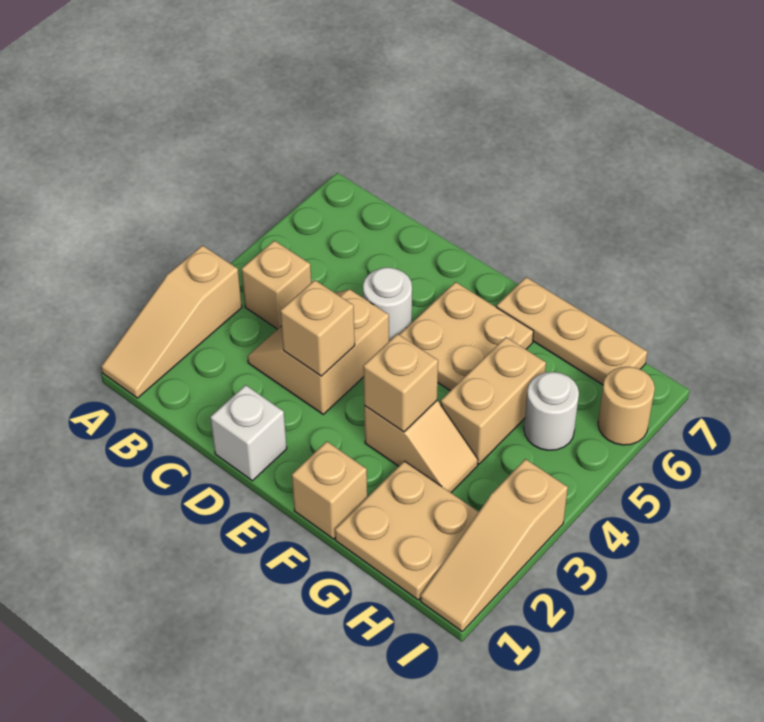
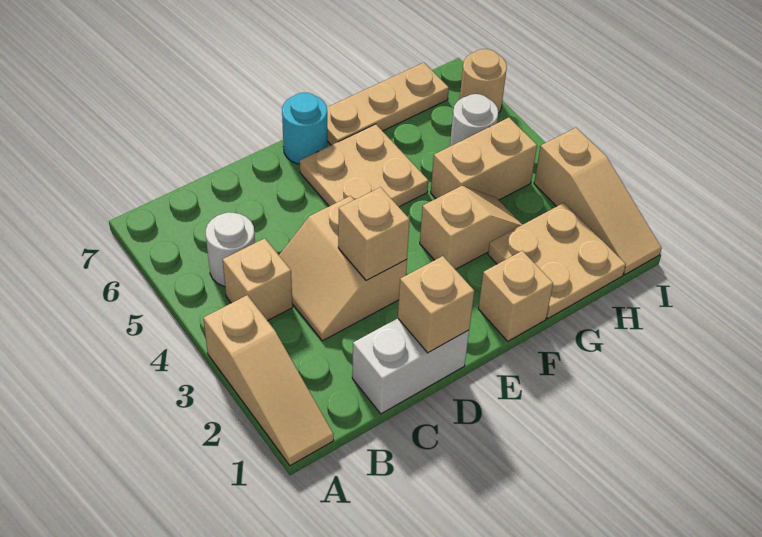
white brick D1 level 1 -> white brick C1:D1 level 1
white round brick D5 level 1 -> white round brick B5 level 1
none -> cyan round brick E7 level 1
tan brick F3 level 2 -> tan brick D1 level 2
tan brick G4:G5 level 1 -> tan brick G4:H4 level 1

